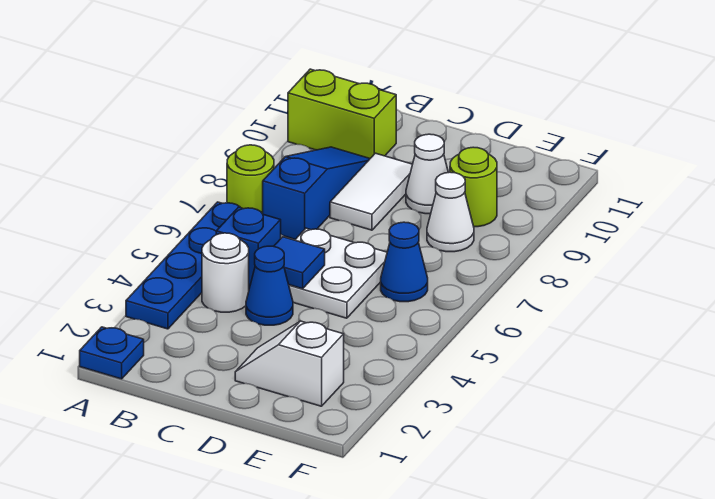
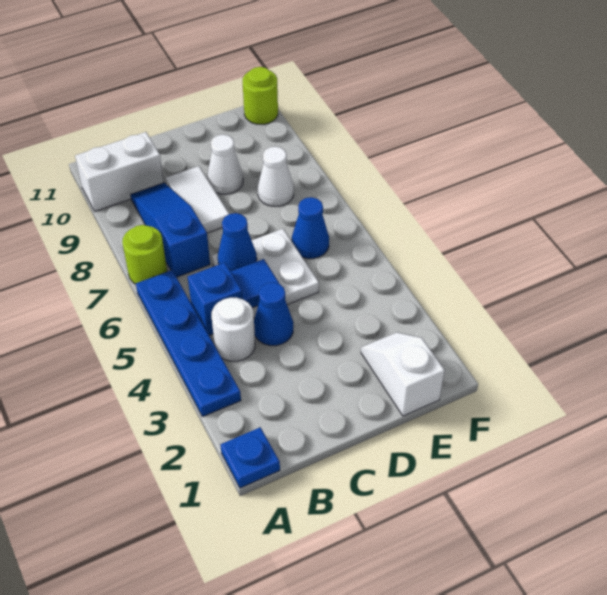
lime brick A10:B10 level 1 -> white brick A10:B10 level 1
none -> blue cone C6 level 2
white slope D2:E2 level 1 top E -> white slope E1:E2 level 1 top 1
lime round brick E9 level 1 -> lime round brick F11 level 1

